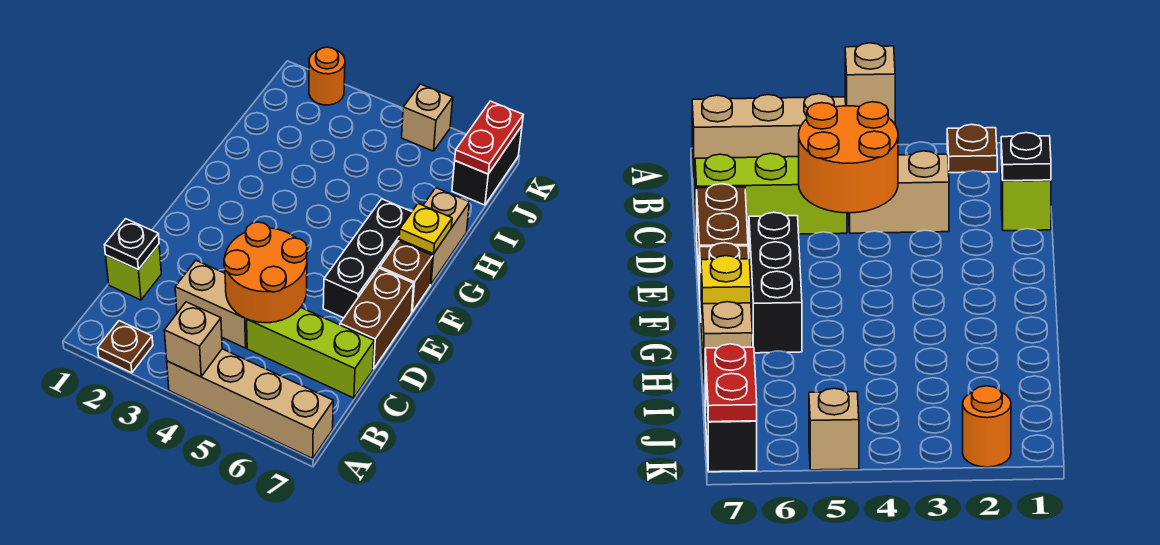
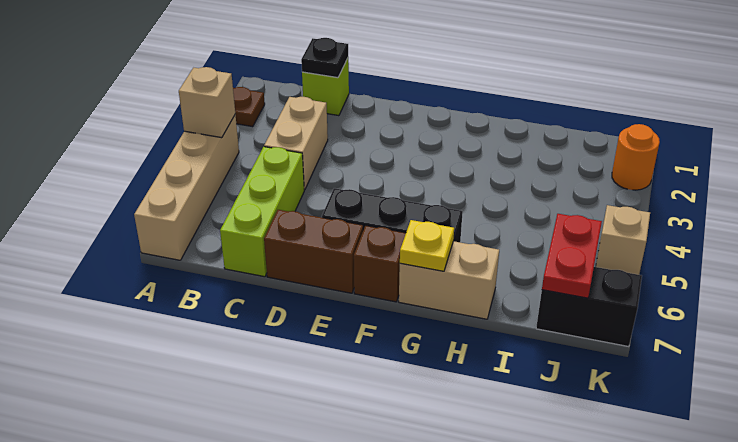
orange round brick C4:D5 level 2 -> none
red plate J7:K7 level 2 -> red plate J6:J7 level 2

